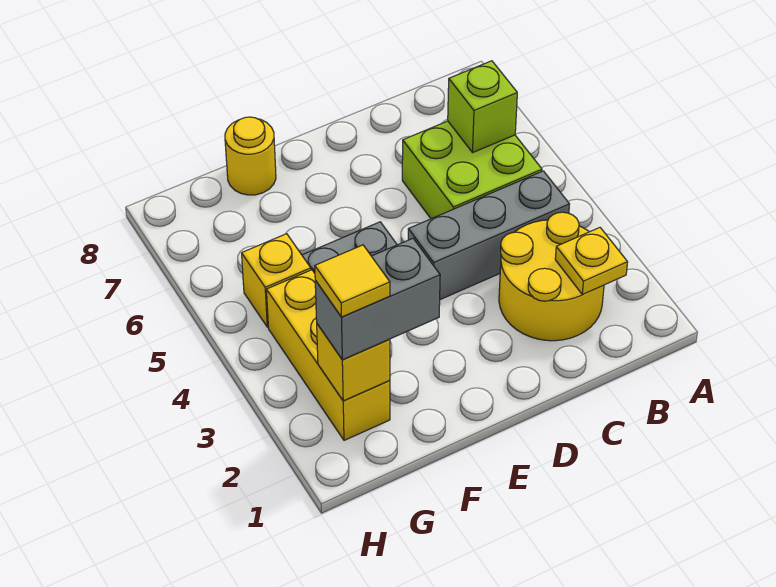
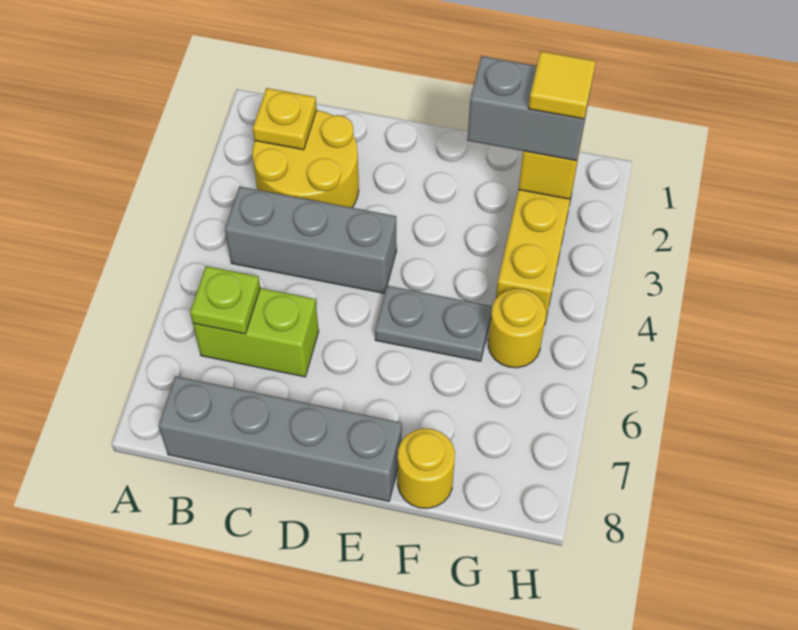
lime brick B5:C6 level 1 -> lime brick B6:C6 level 1
lime brick B6 level 2 -> lime plate B6 level 2
none -> grey brick B8:E8 level 1
yellow brick G5 level 1 -> yellow round brick G5 level 1

